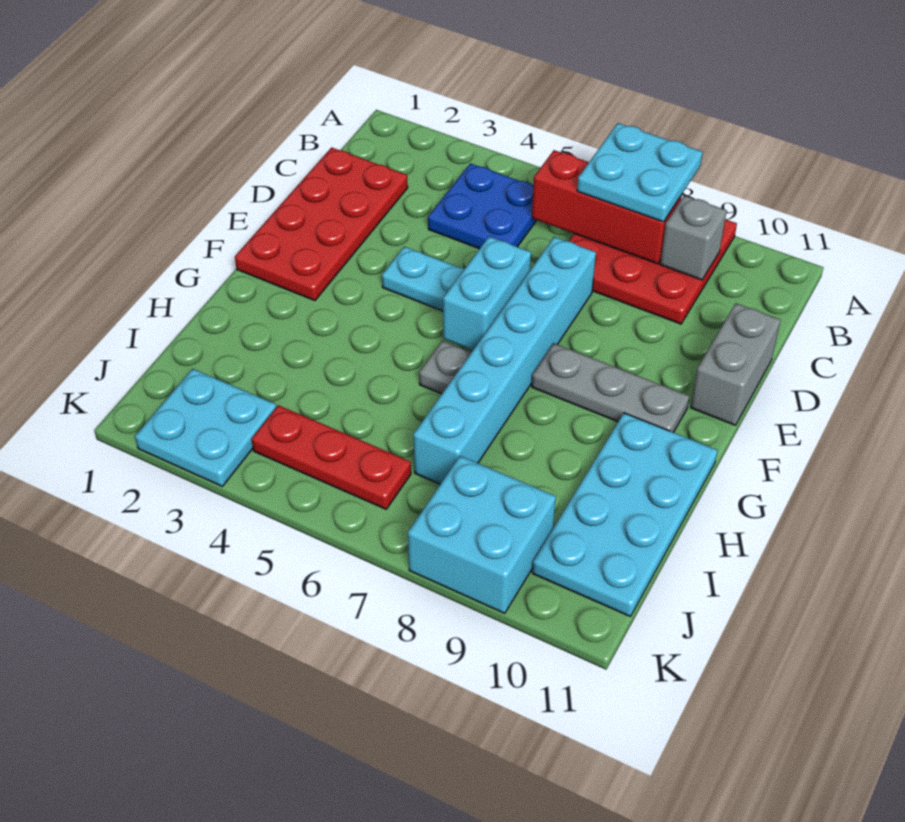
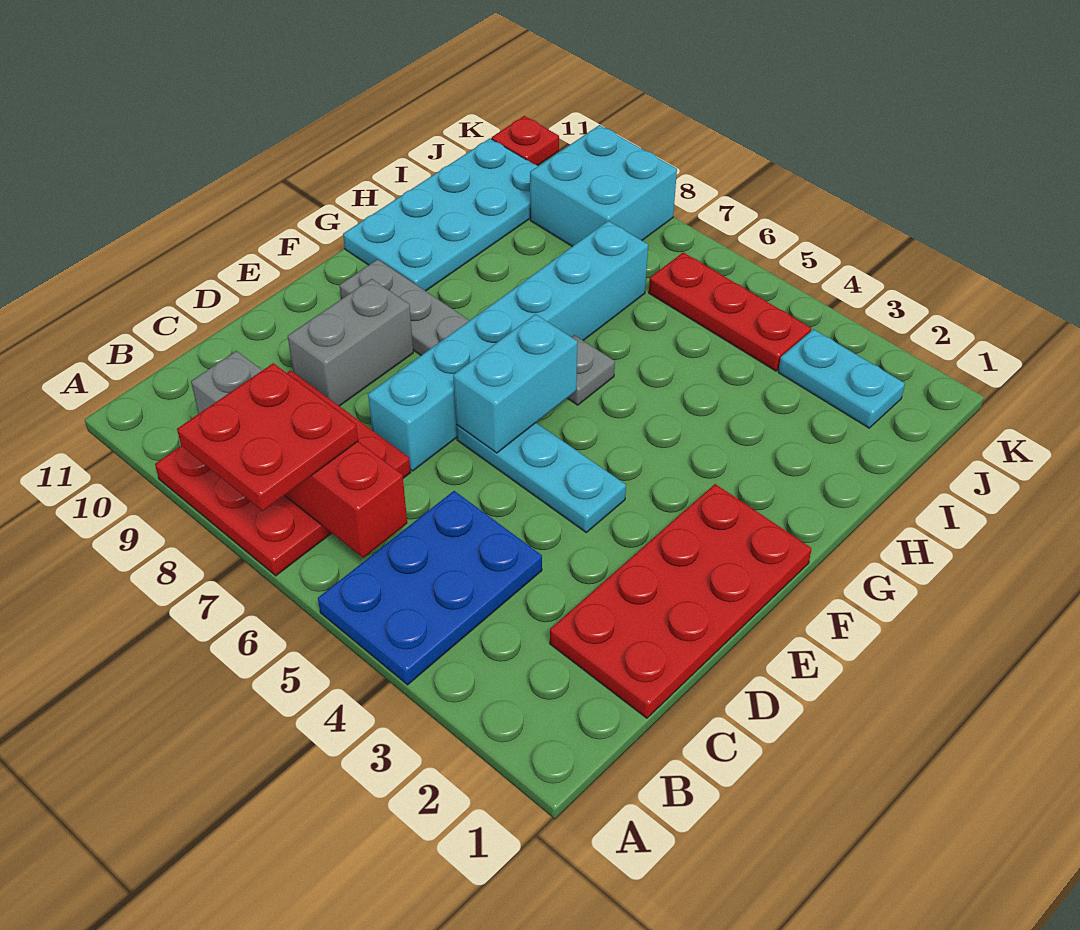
cyan plate A7:B8 level 3 -> red plate A7:B8 level 3
blue plate B4:C5 level 1 -> blue plate A4:C5 level 1
grey brick D11:E11 level 1 -> grey brick D9:E9 level 1
cyan plate J2:K3 level 1 -> cyan plate J2:J3 level 1
none -> red plate K11 level 1

